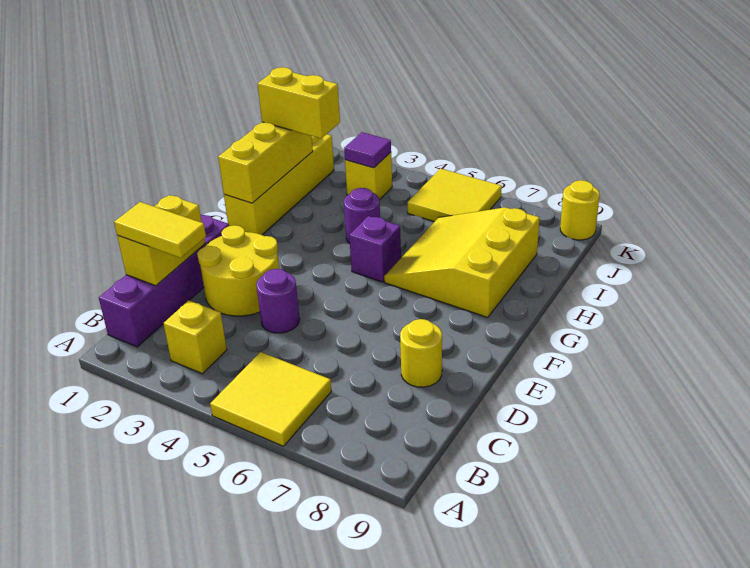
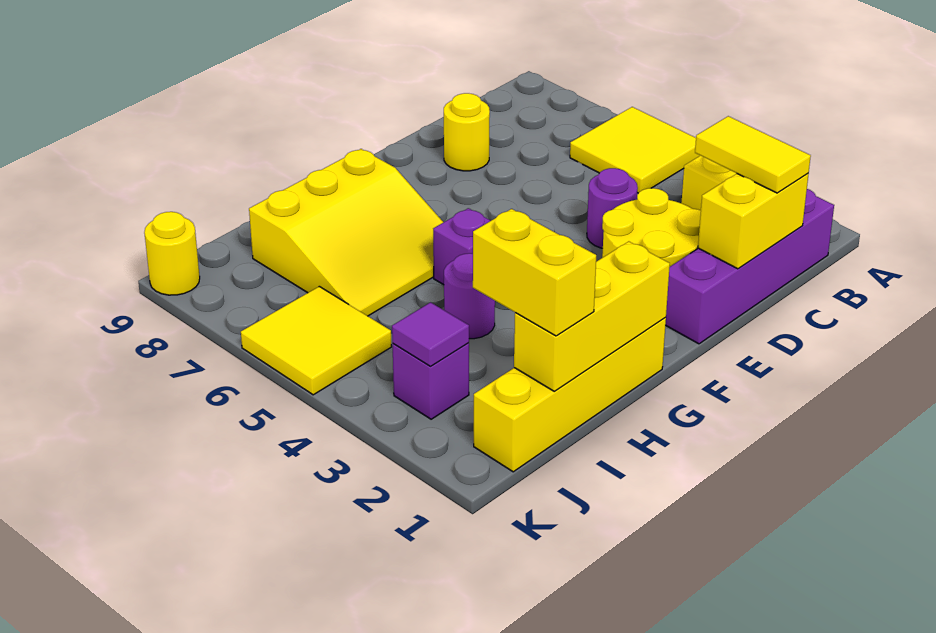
yellow brick J3 level 1 -> purple brick J3 level 1

